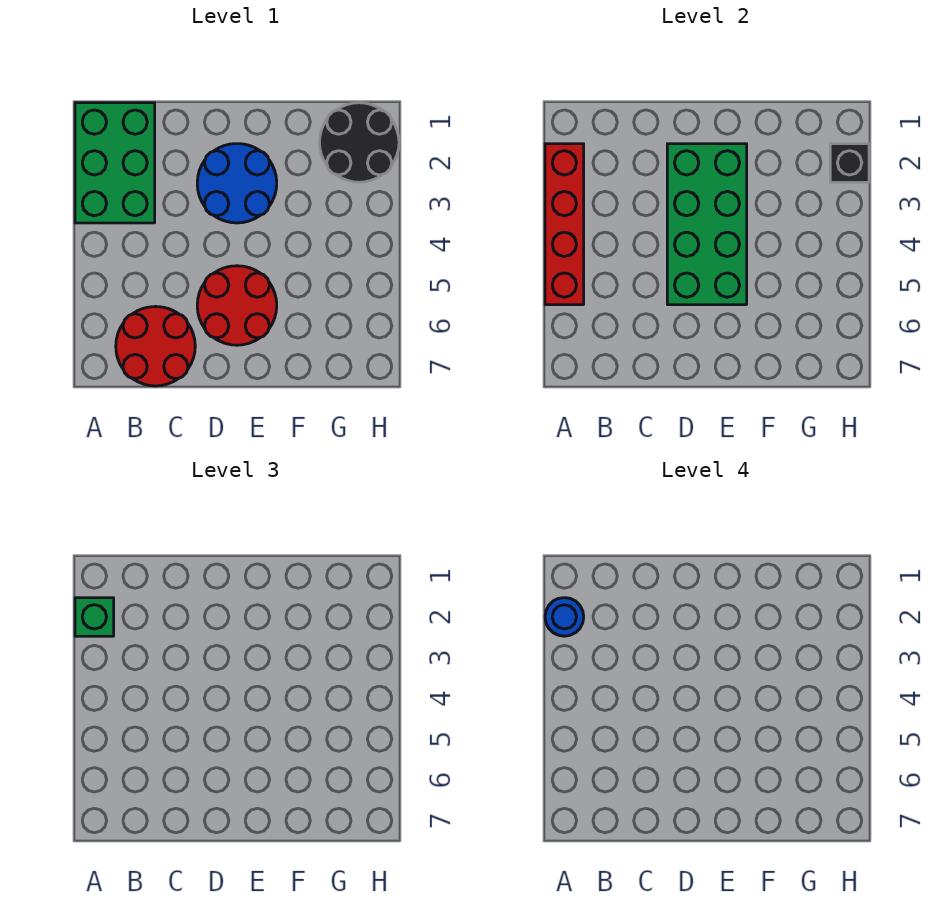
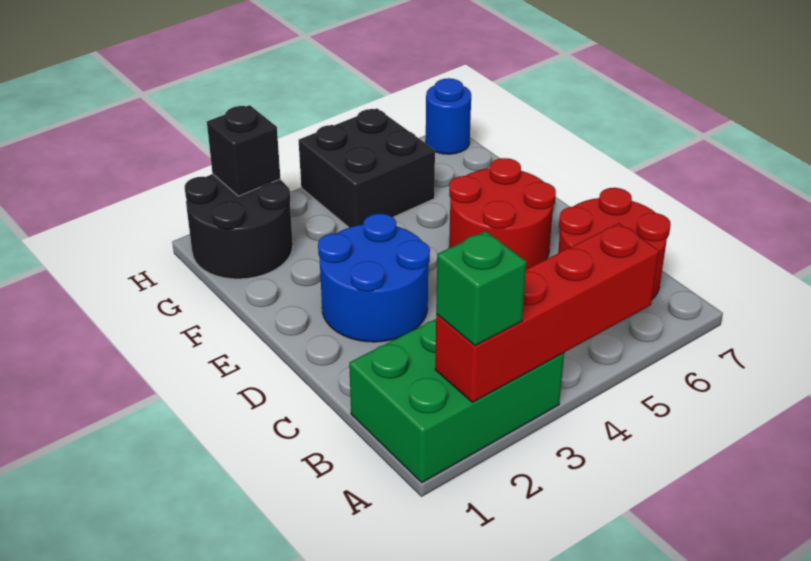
blue round brick A2 level 4 -> blue round brick H7 level 1
green brick D2:E5 level 2 -> none
none -> black brick G4:H5 level 1

